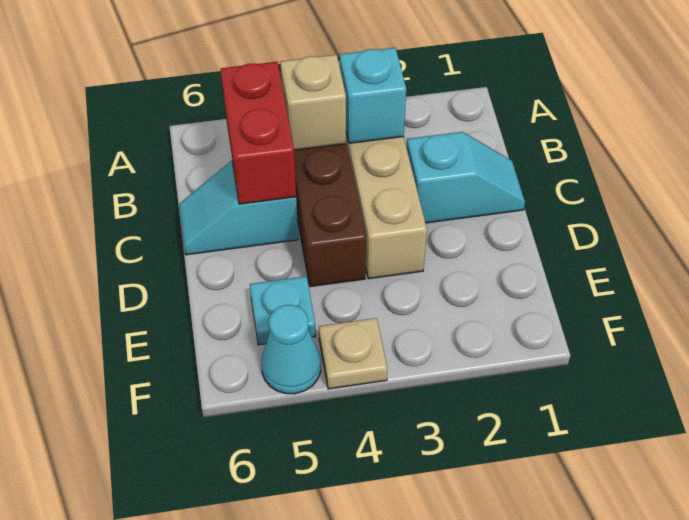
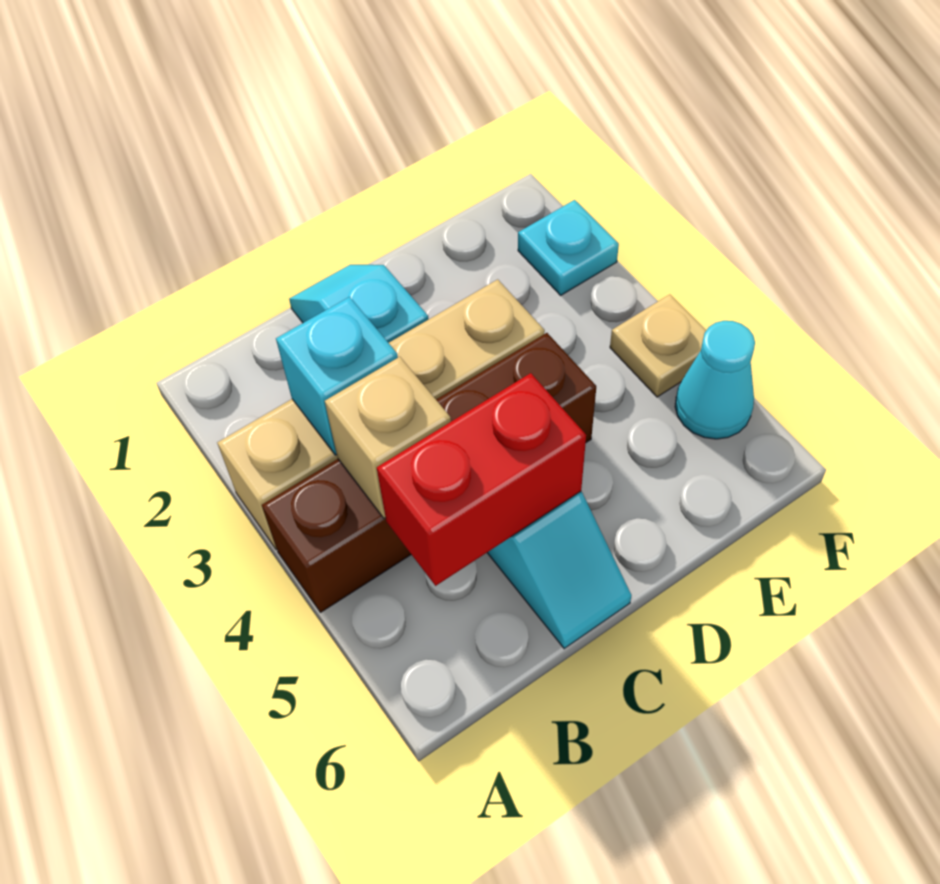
cyan plate E5 level 1 -> cyan plate F2 level 1

